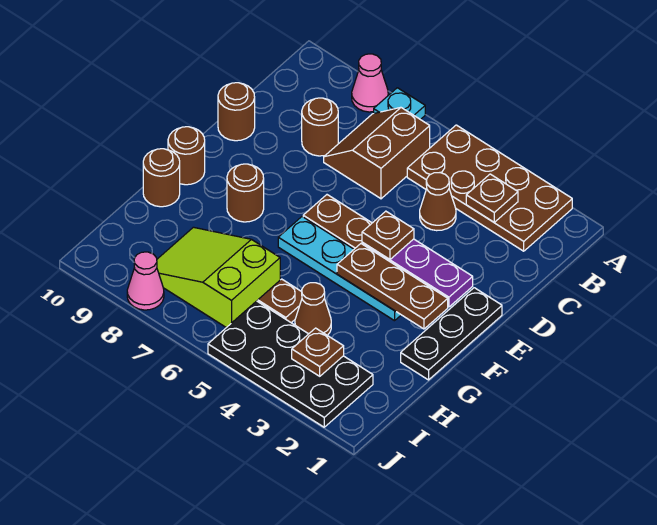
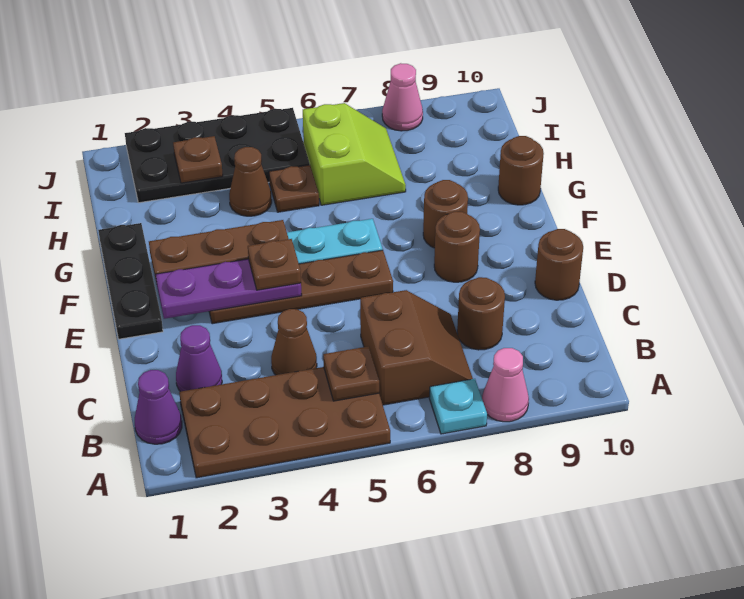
none -> purple cone B1 level 1
brown plate B3 level 2 -> brown plate B5 level 2
none -> purple cone C2 level 1
brown round brick F10 level 1 -> brown round brick E8 level 1
lime slope H6:I8 level 1 top 6 -> lime slope H6:I7 level 1 top 6

